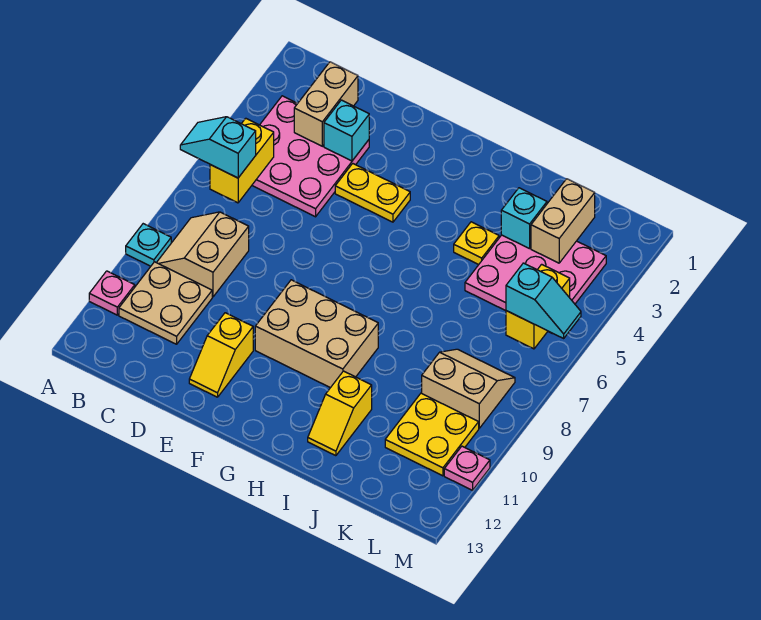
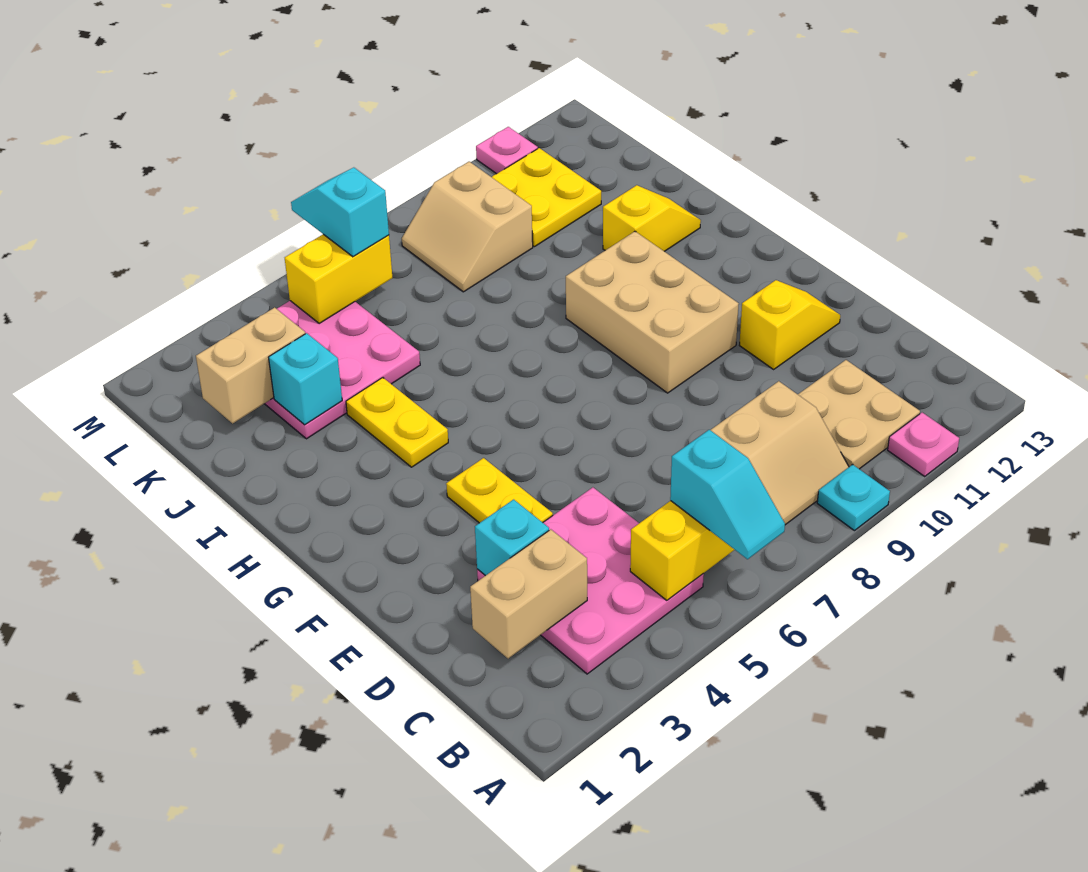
yellow plate I4 level 1 -> yellow plate H4:I4 level 1

